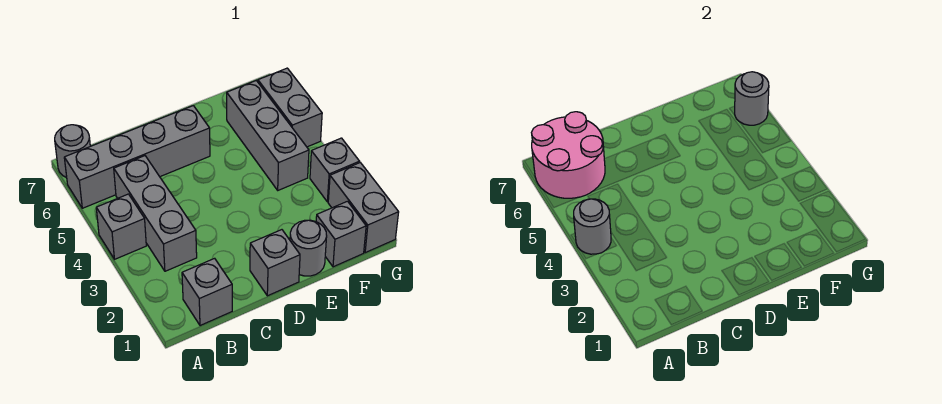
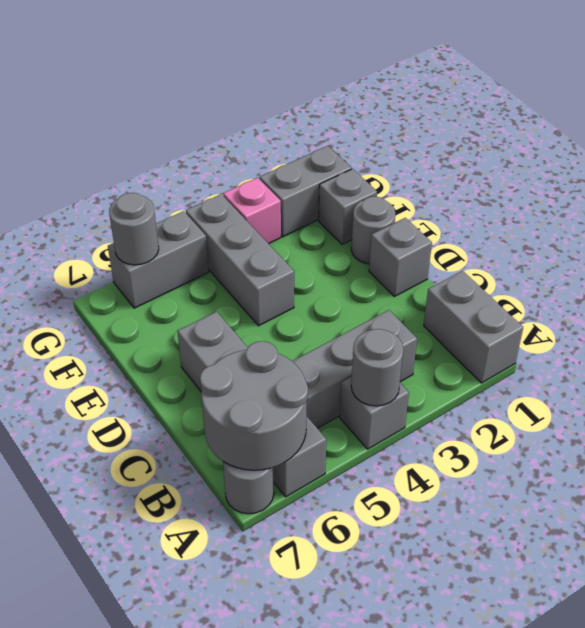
pink round brick A6:B7 level 2 -> grey round brick A6:B7 level 2
grey brick B1 level 1 -> grey brick A1:B1 level 1
grey brick F4:F6 level 1 -> grey brick E4:G4 level 1
grey brick G3 level 1 -> pink brick G3 level 1

